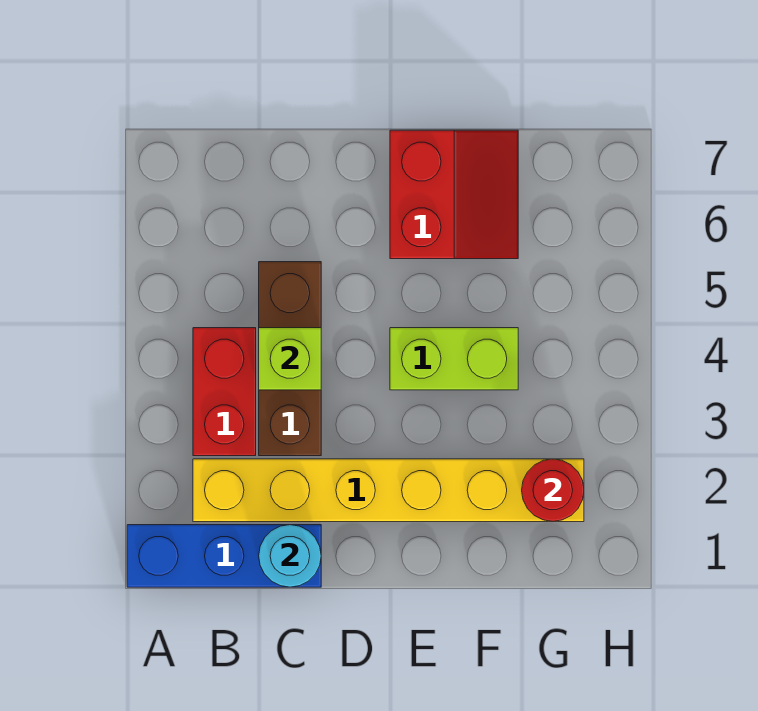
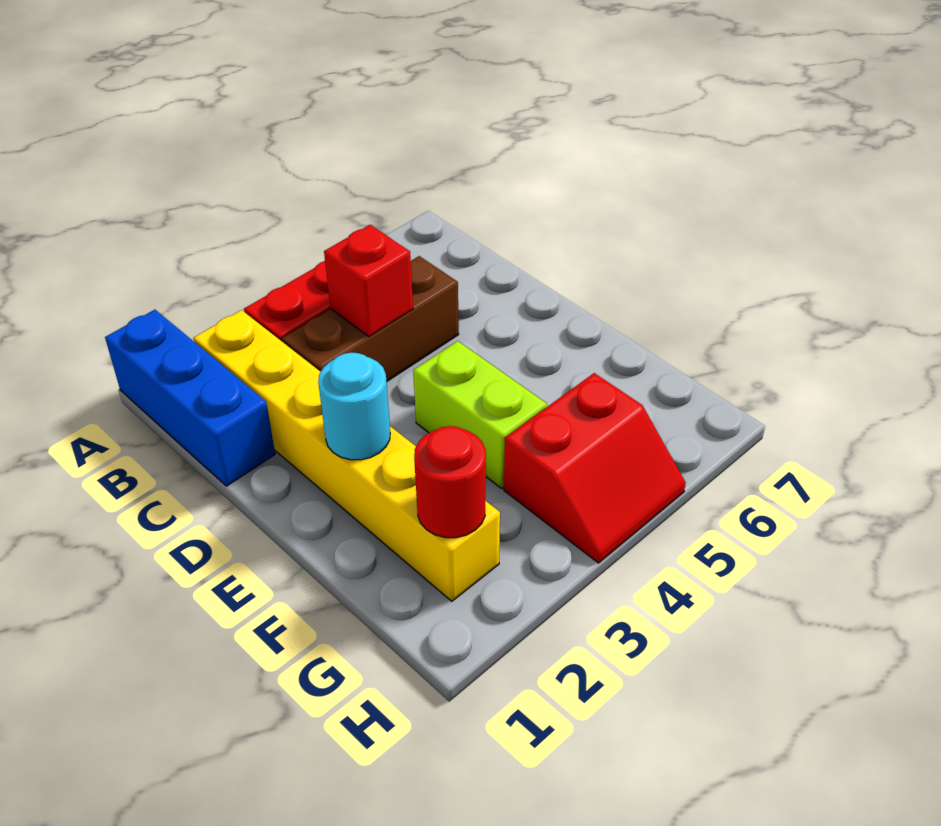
cyan round brick C1 level 2 -> cyan round brick E2 level 2
lime brick C4 level 2 -> red brick C4 level 2
red slope E6:F7 level 1 top E -> red slope G4:H5 level 1 top G

